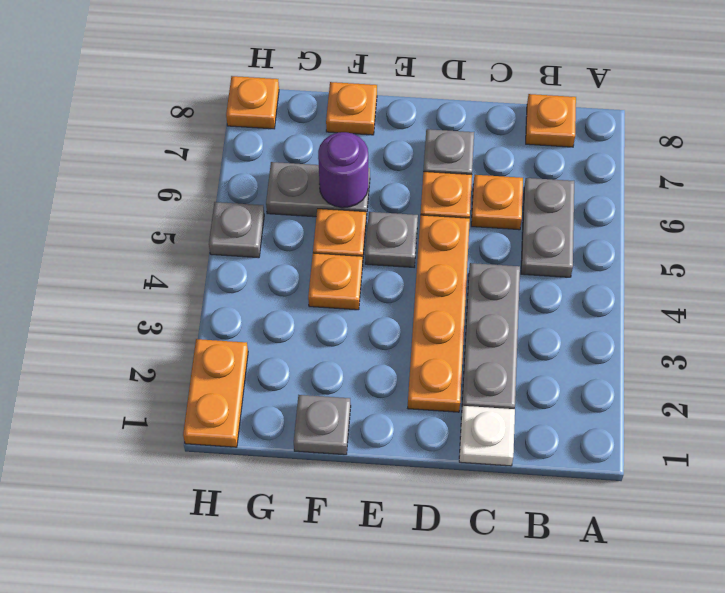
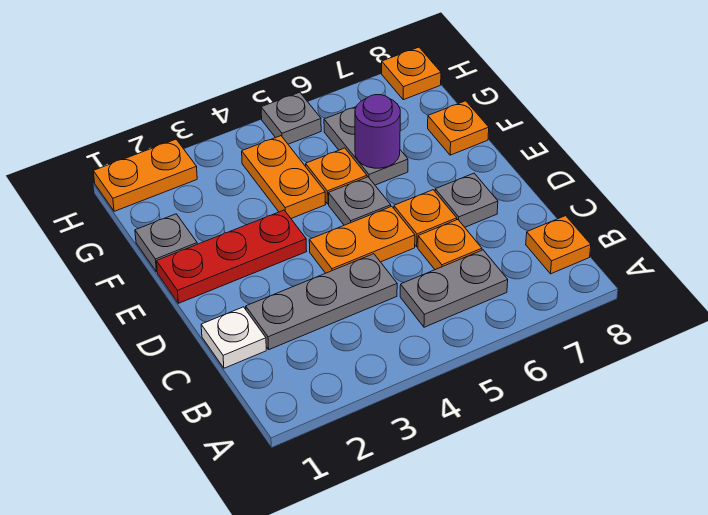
orange plate D2:D5 level 1 -> orange plate D4:D5 level 1
none -> red plate E1:E3 level 1
orange plate F4 level 1 -> orange plate F4:G4 level 1

